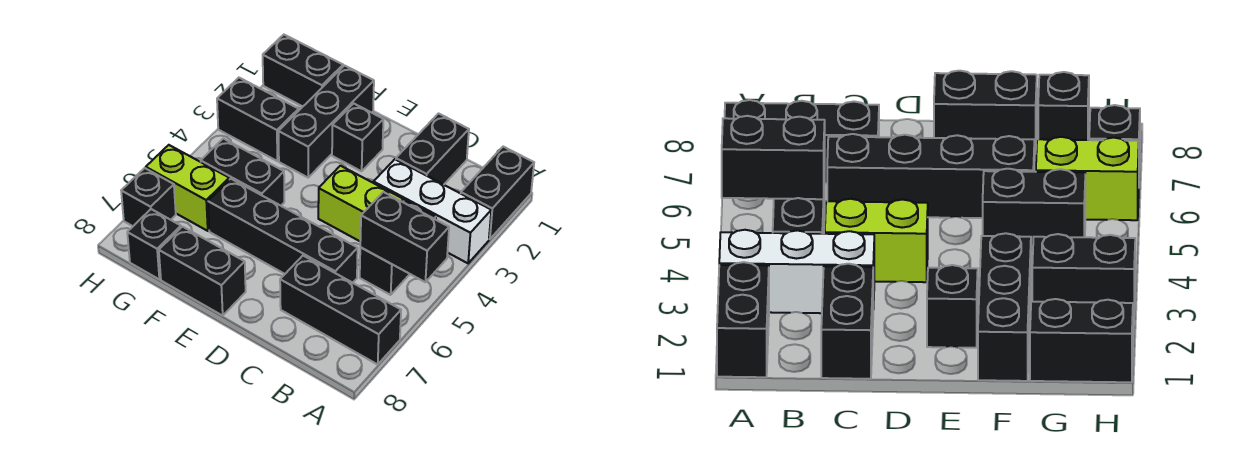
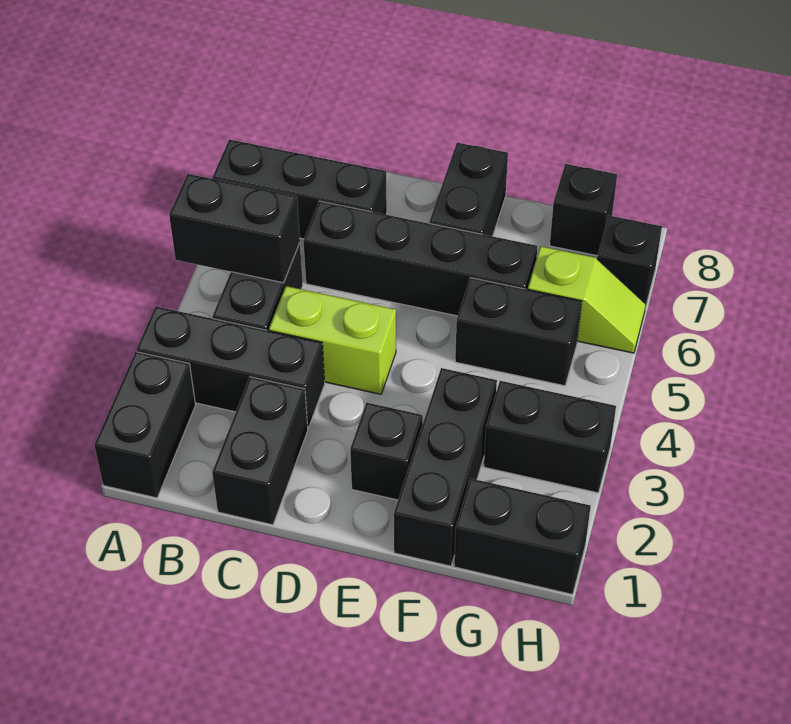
white brick A3:C3 level 1 -> black brick A3:C3 level 1
black brick E8:F8 level 1 -> black brick E7:E8 level 1
lime brick G6:H6 level 1 -> lime slope G6:H6 level 1 top G

